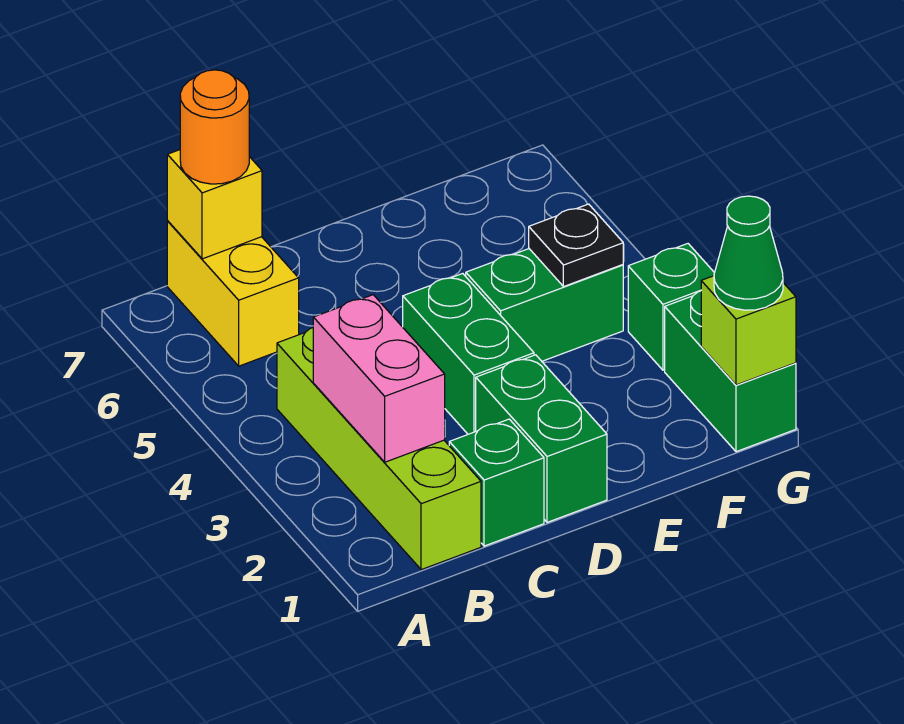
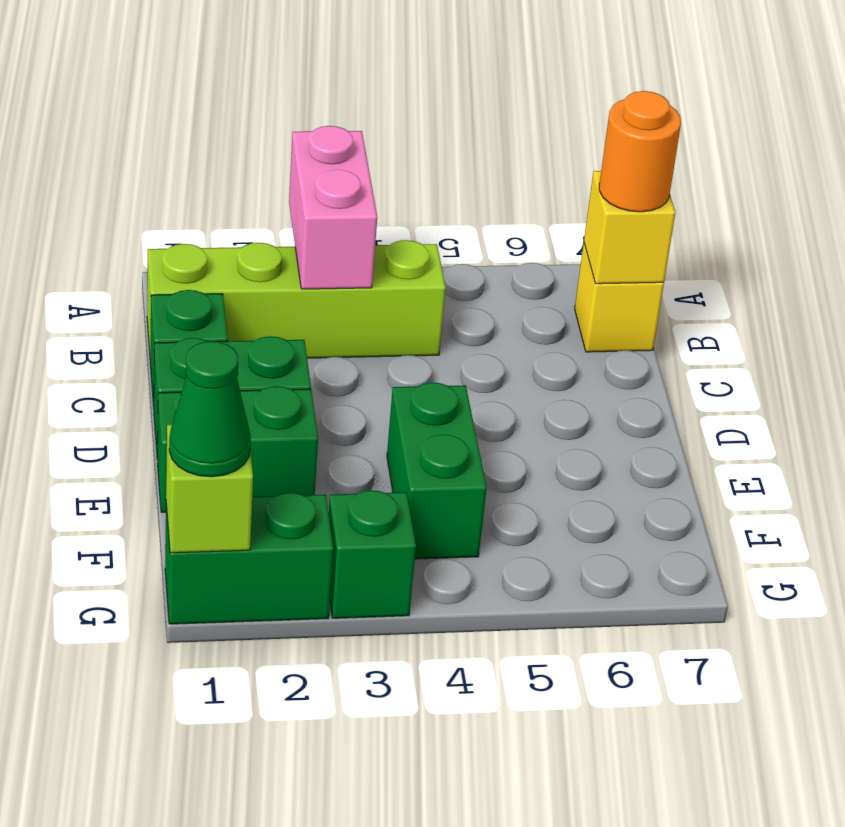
pink brick B2:B3 level 2 -> pink brick A3:B3 level 2
yellow brick B6:B7 level 1 -> yellow brick B7 level 1
green brick D3:D4 level 1 -> green brick E1:E2 level 1
black plate F4 level 2 -> none

